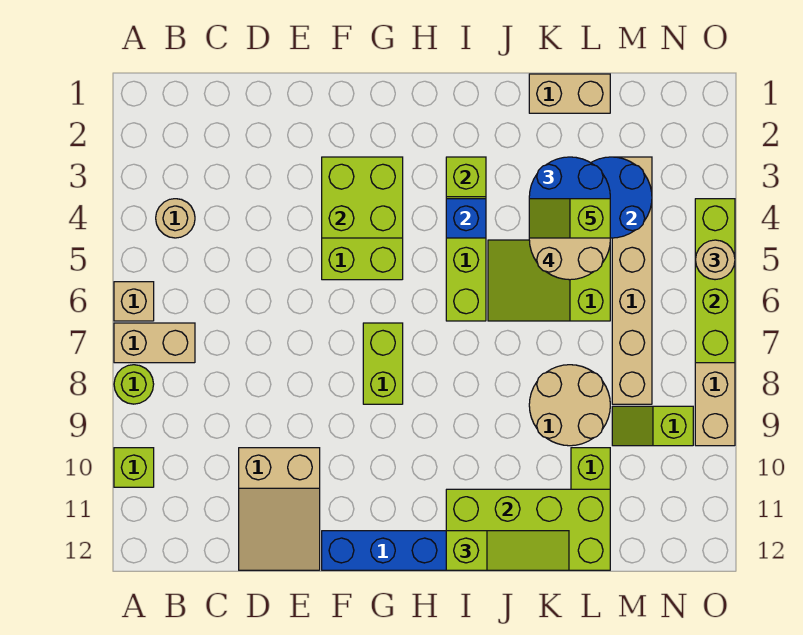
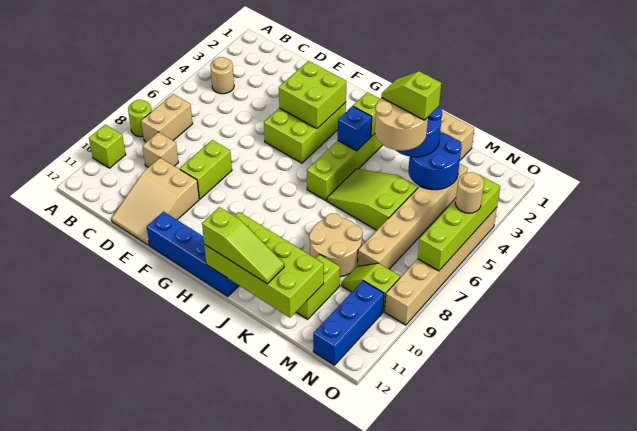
tan brick A6 level 1 -> tan brick C9 level 1
tan brick A7:B7 level 1 -> tan brick B7:B8 level 1
lime brick G7:G8 level 1 -> lime brick E8:E9 level 1
none -> blue brick N10:N12 level 1

